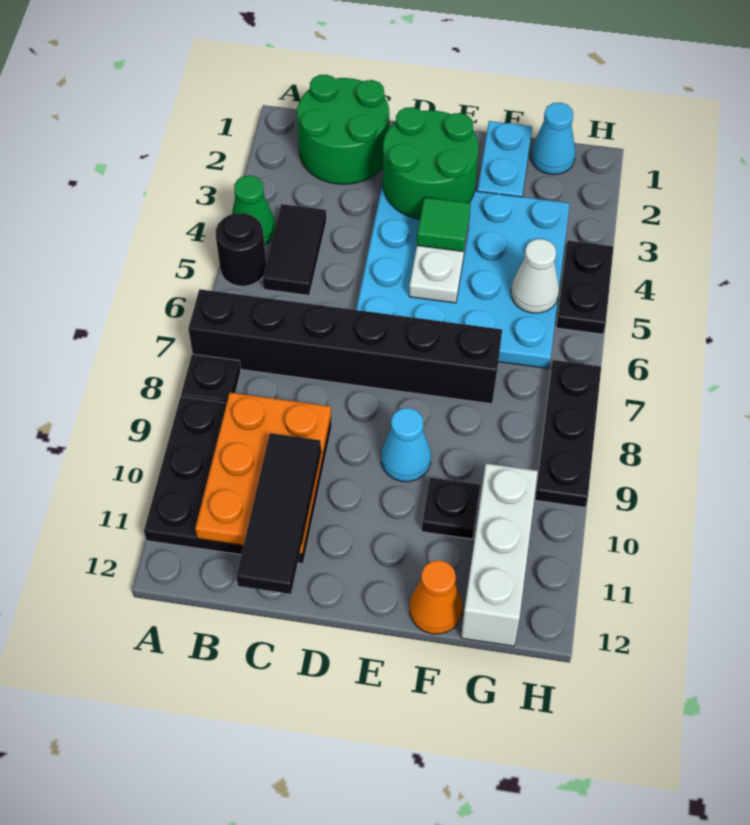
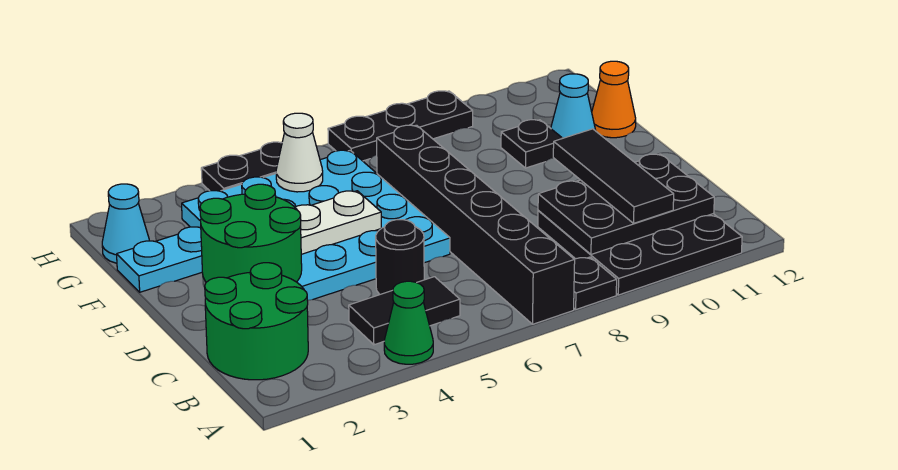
black round brick A5 level 1 -> black round brick C5 level 1
orange plate B9:C11 level 2 -> black plate B9:C11 level 2
black tile C10:C12 level 3 -> black tile B10:D10 level 3
green tile E4 level 3 -> none
cyan cone E9 level 1 -> cyan cone F11 level 1
white brick G10:G12 level 1 -> none

